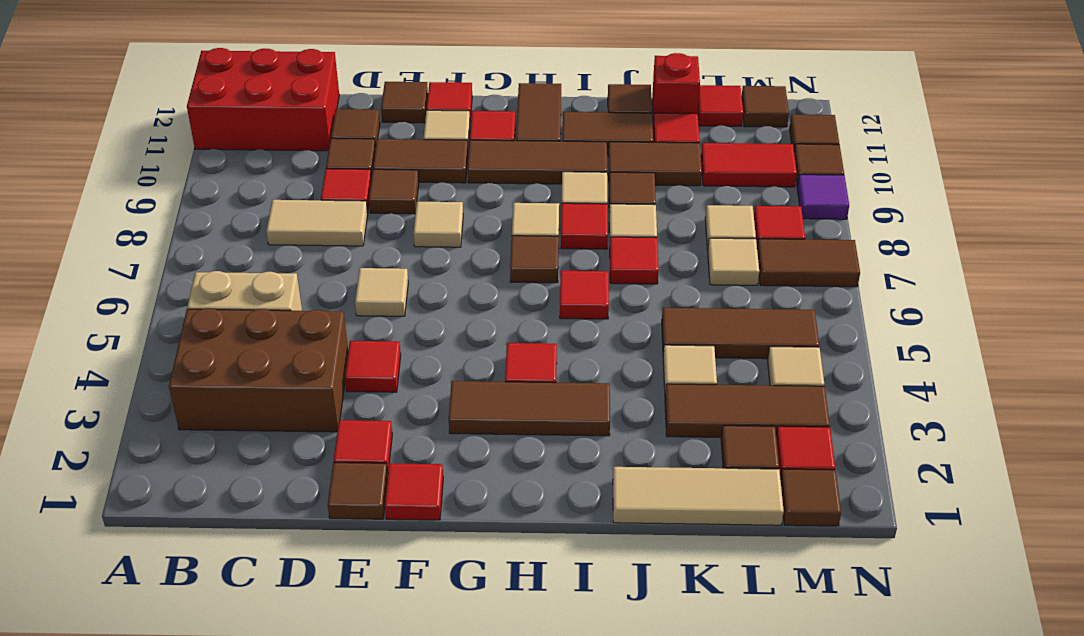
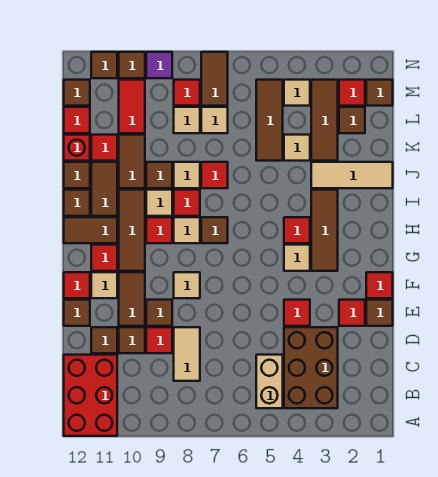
tan tile E6 level 1 -> tan tile G4 level 1
red tile I6 level 1 -> red tile H9 level 1
none -> brown tile I12 level 1
tan tile J1:L1 level 1 -> tan tile J1:J3 level 1

